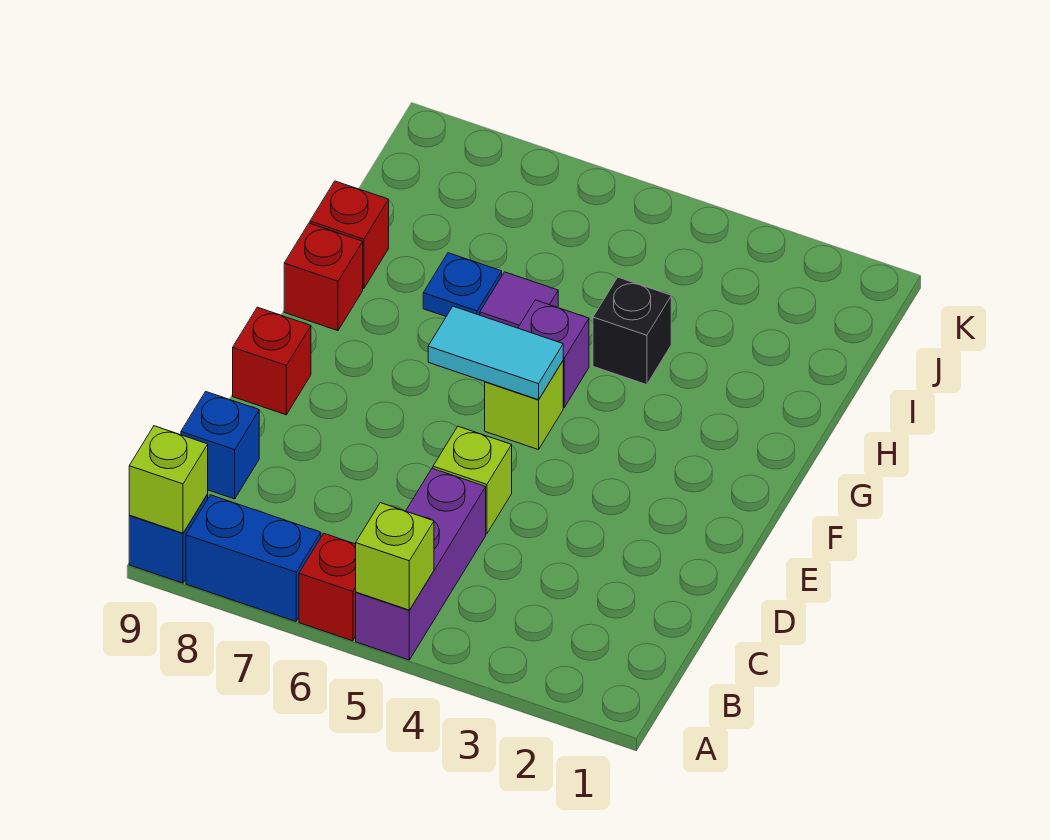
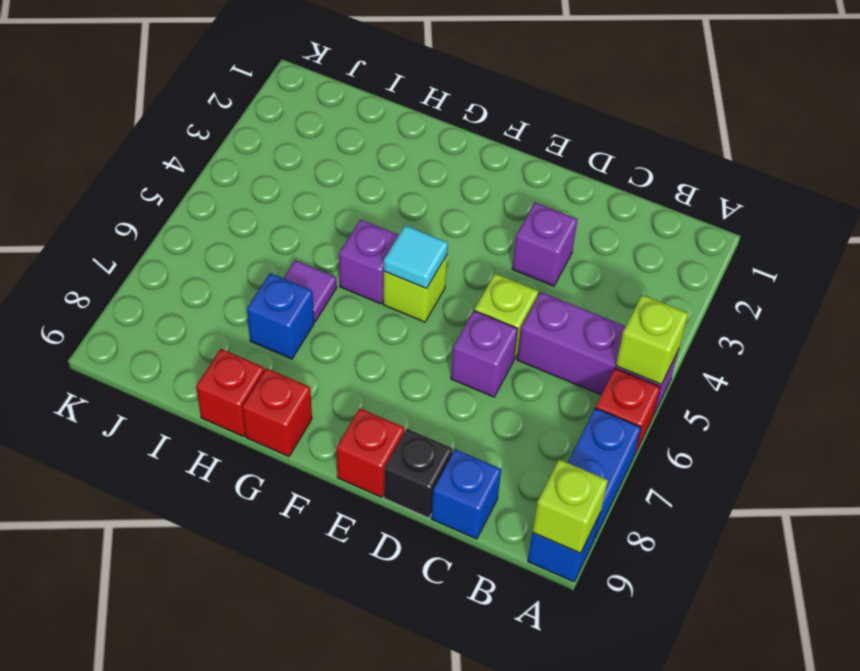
none -> purple brick D3 level 1
none -> purple brick D6 level 1
cyan tile F5:F6 level 2 -> cyan tile F5 level 2
black brick H4 level 1 -> black brick D9 level 1
blue plate H7 level 1 -> blue brick H7 level 1

